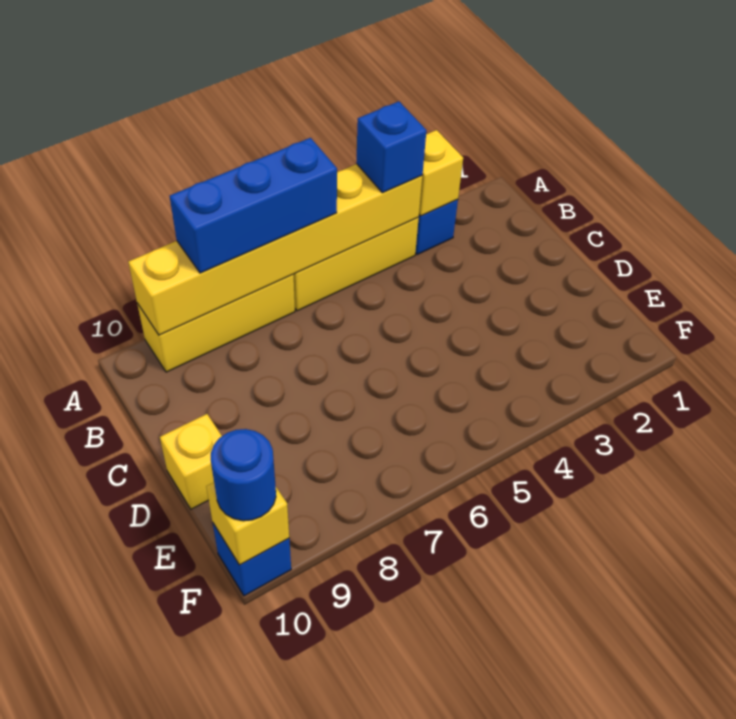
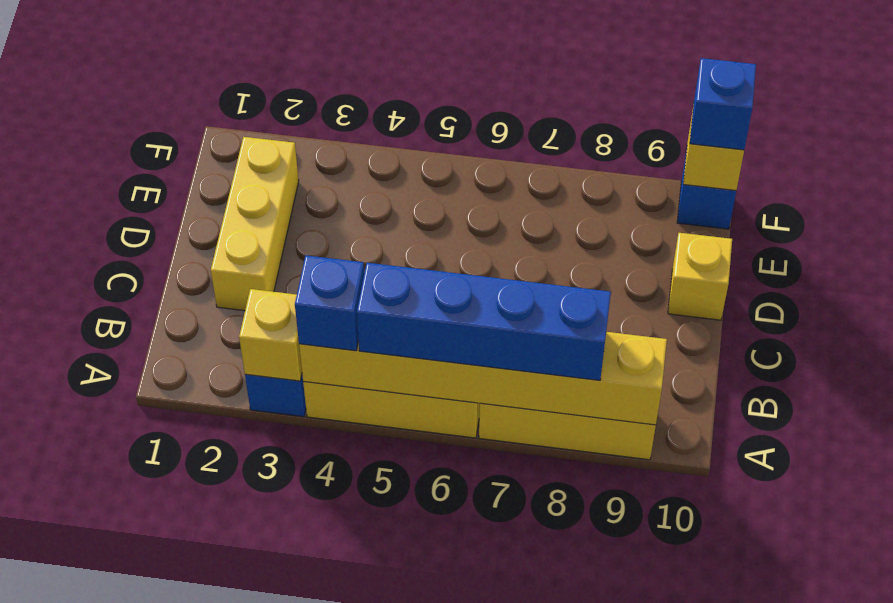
blue brick A6:A8 level 3 -> blue brick A5:A8 level 3
none -> yellow brick C2:E2 level 1
blue round brick F10 level 3 -> blue brick F10 level 3

